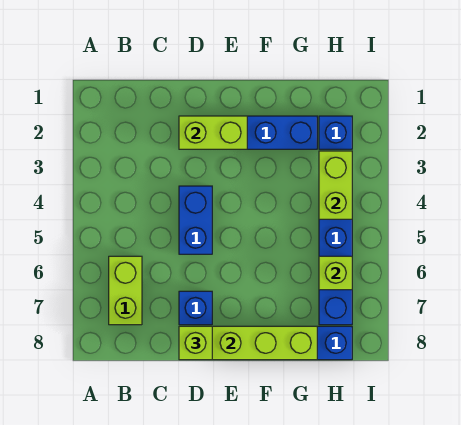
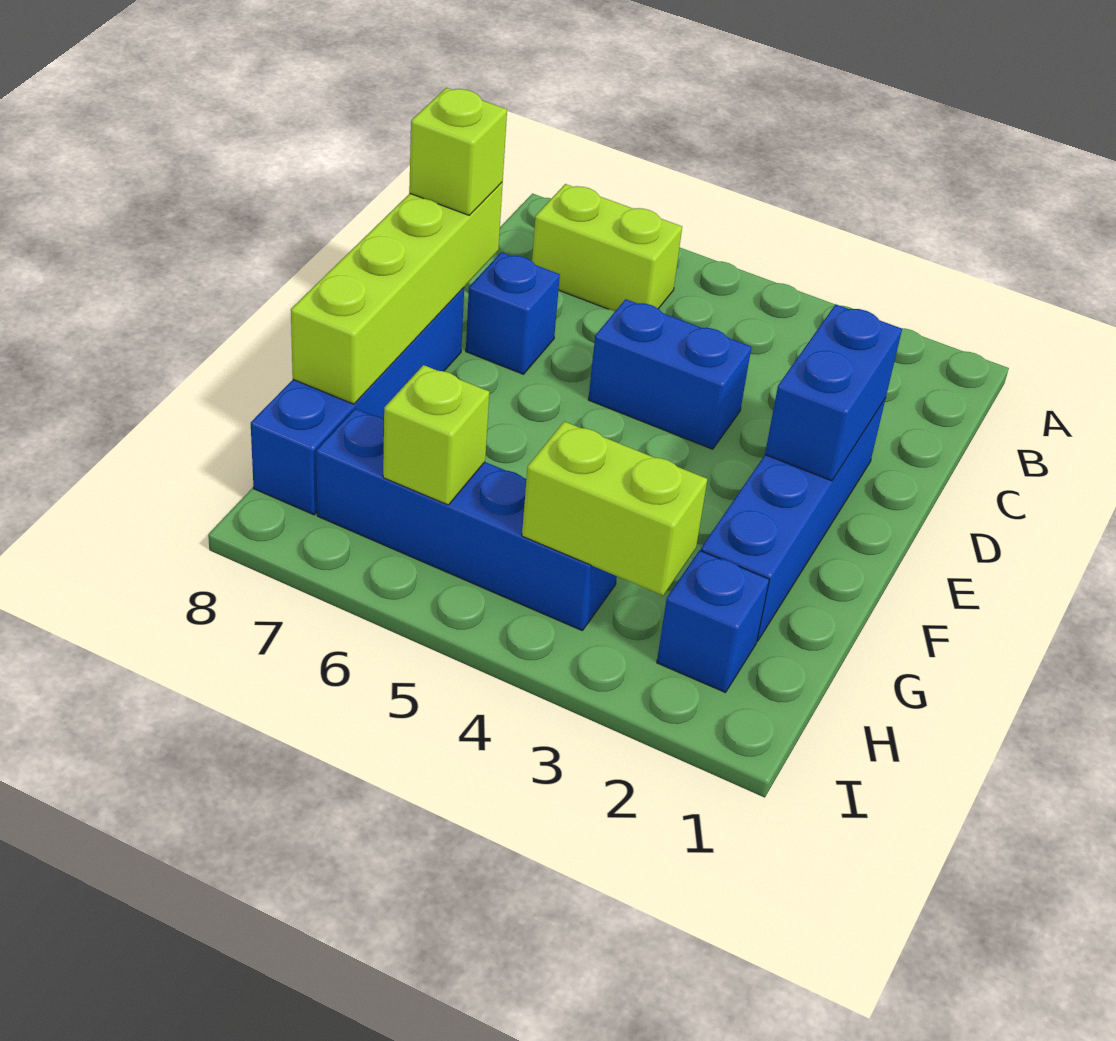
lime brick D2:E2 level 2 -> blue brick D2:E2 level 2

